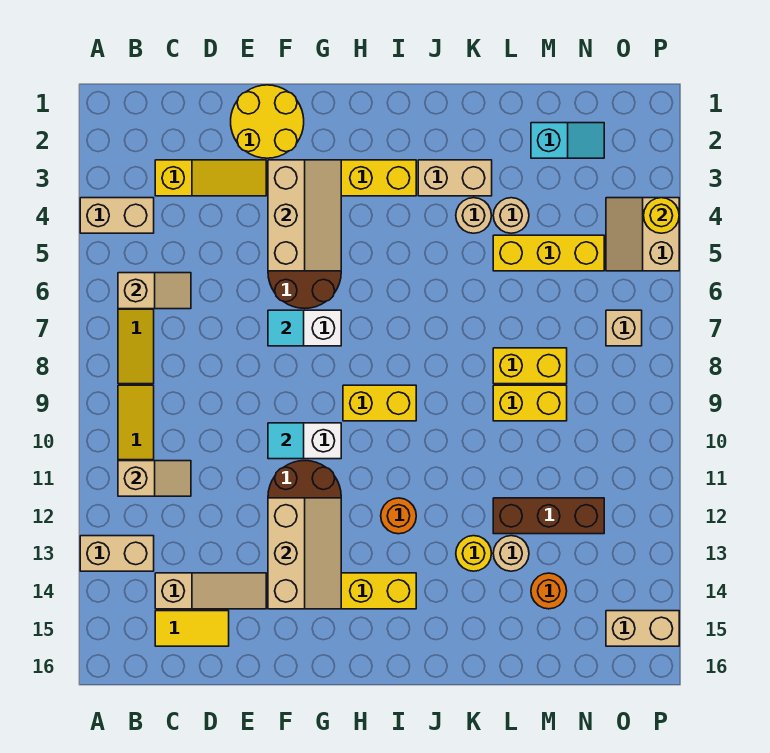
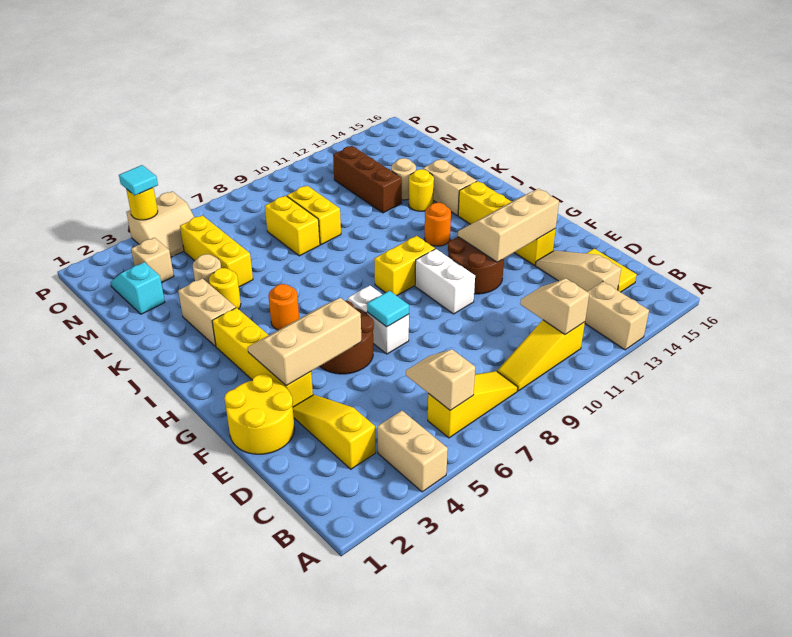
cyan tile F10 level 2 -> cyan tile P4 level 3
yellow brick H9:I9 level 1 -> yellow brick H9:H10 level 1
tan round brick K4 level 1 -> yellow round brick K4 level 1
orange round brick M14 level 1 -> orange round brick I5 level 1
tan brick O7 level 1 -> tan brick N3 level 1
tan brick O15:P15 level 1 -> tan brick J14:K14 level 1

